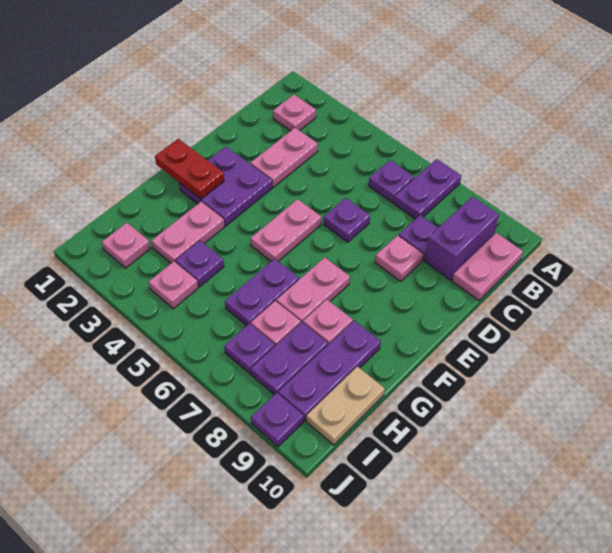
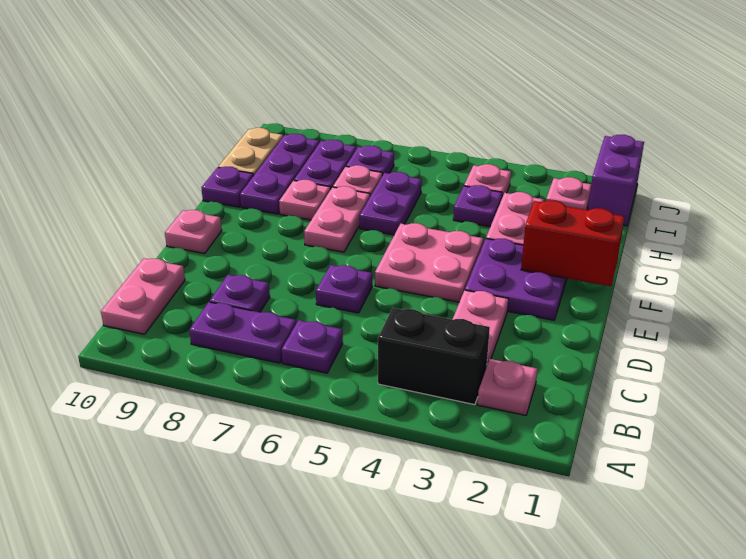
purple plate A7:B7 level 1 -> purple plate B7:B8 level 1
none -> black brick B3:B4 level 1
purple brick B9:C9 level 1 -> purple brick I1:J1 level 1
pink plate D8 level 1 -> pink plate E10 level 1
pink plate E5:F5 level 1 -> pink plate E4:F5 level 1
red plate F1:F2 level 2 -> red brick F1:F2 level 2
purple plate J9 level 1 -> purple plate G10 level 1

